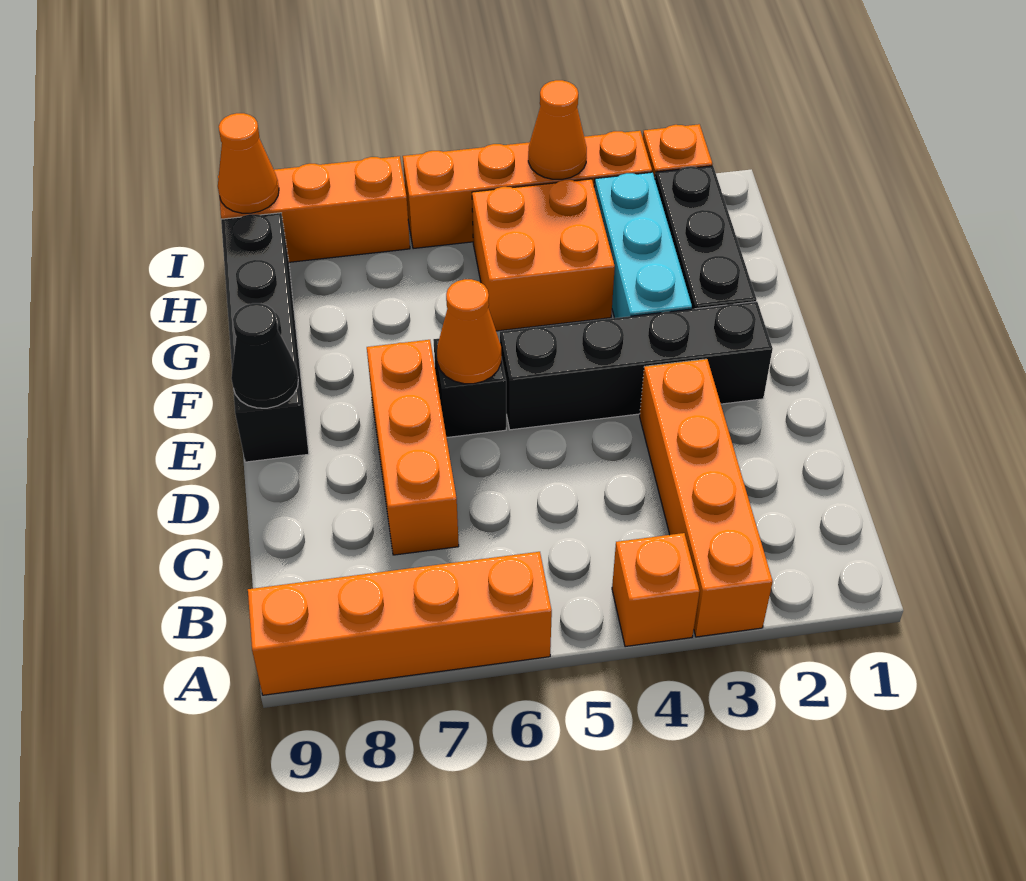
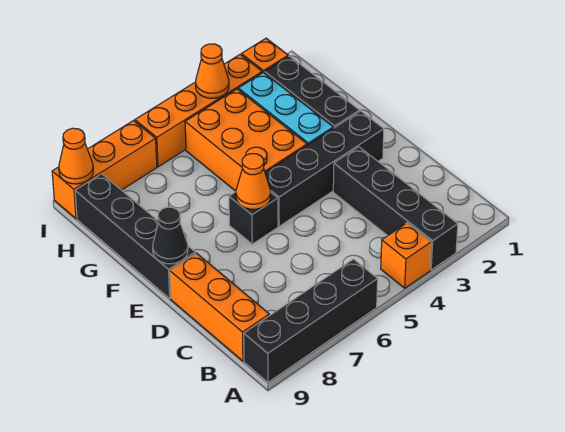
orange brick A3:D3 level 1 -> black brick A3:D3 level 1
orange brick A6:A9 level 1 -> black brick A6:A9 level 1
orange brick C7:E7 level 1 -> orange brick B9:D9 level 1
orange brick G4:H5 level 1 -> orange brick F4:H5 level 1

